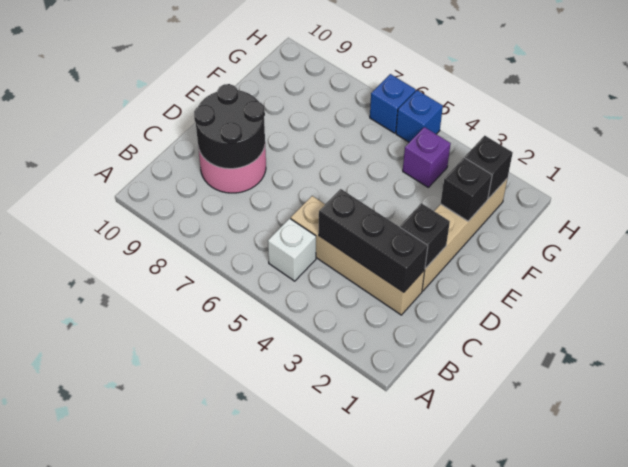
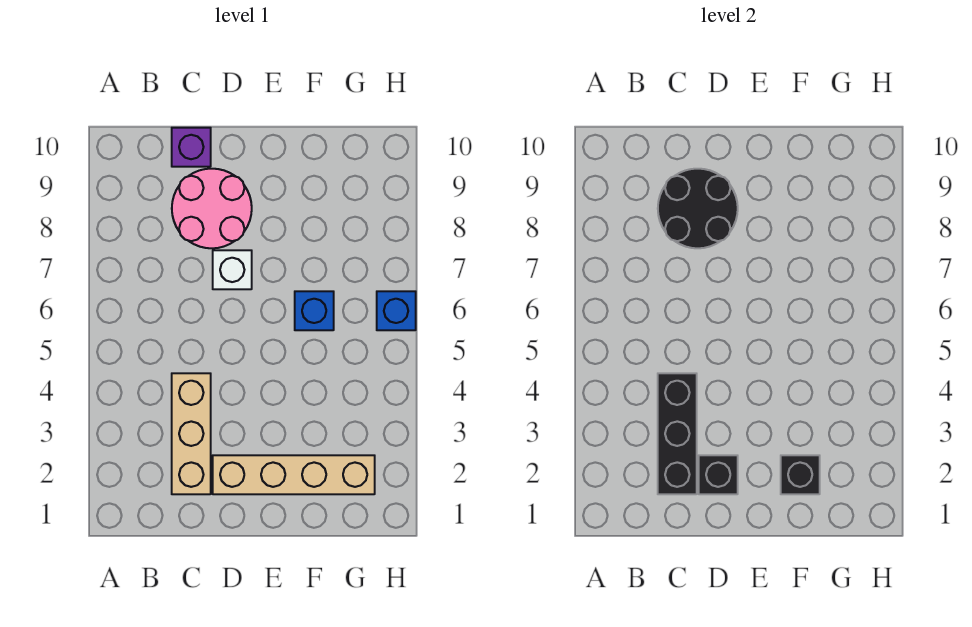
white brick B5 level 1 -> white brick D7 level 1
tan brick C2:C5 level 1 -> tan brick C2:C4 level 1
black brick G2 level 2 -> none
purple brick G4 level 1 -> purple brick C10 level 1
blue brick H5 level 1 -> blue brick F6 level 1

